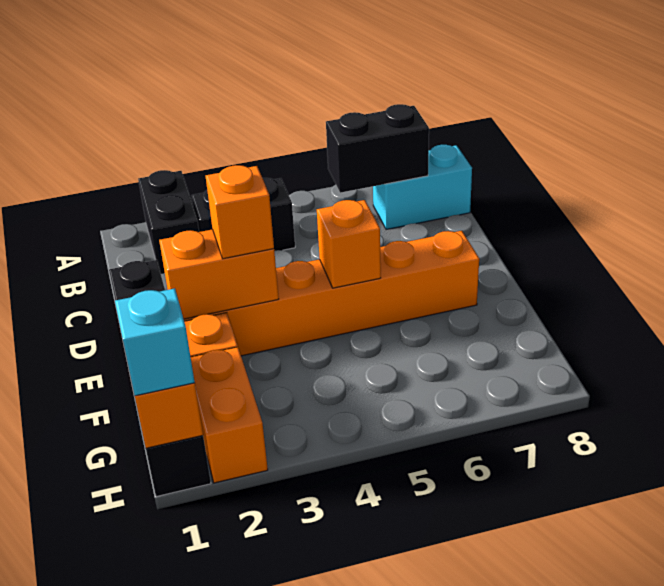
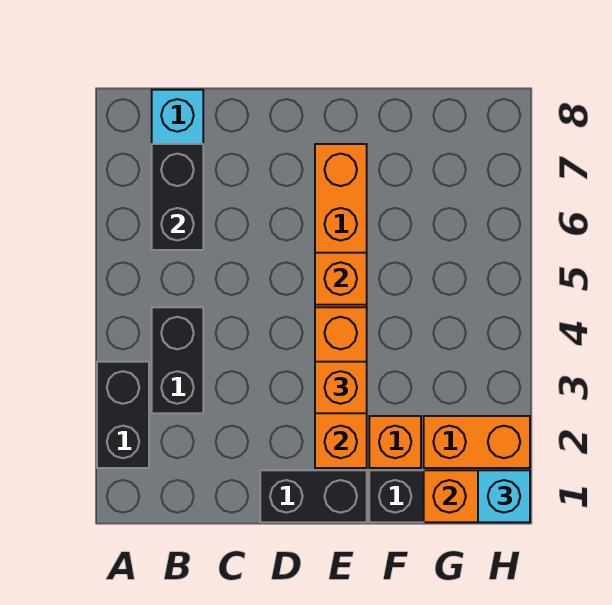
black brick A2:B2 level 1 -> black brick A2:A3 level 1
orange brick E2:E3 level 2 -> orange brick E2:E4 level 2

